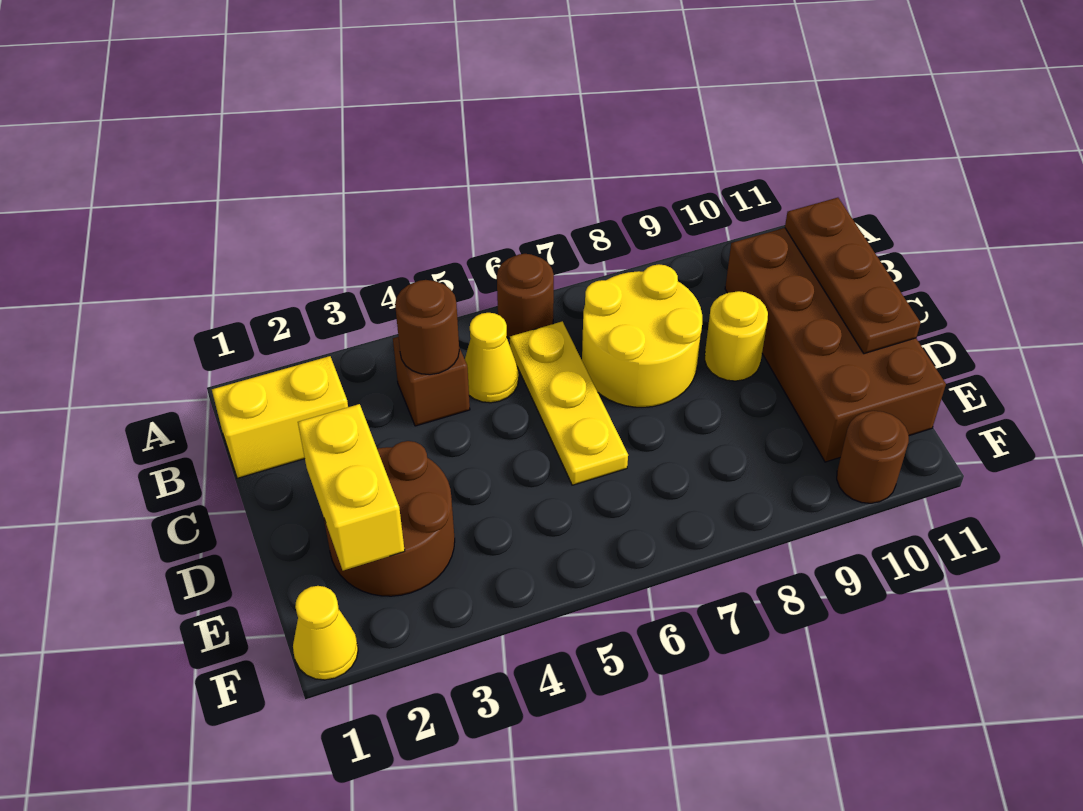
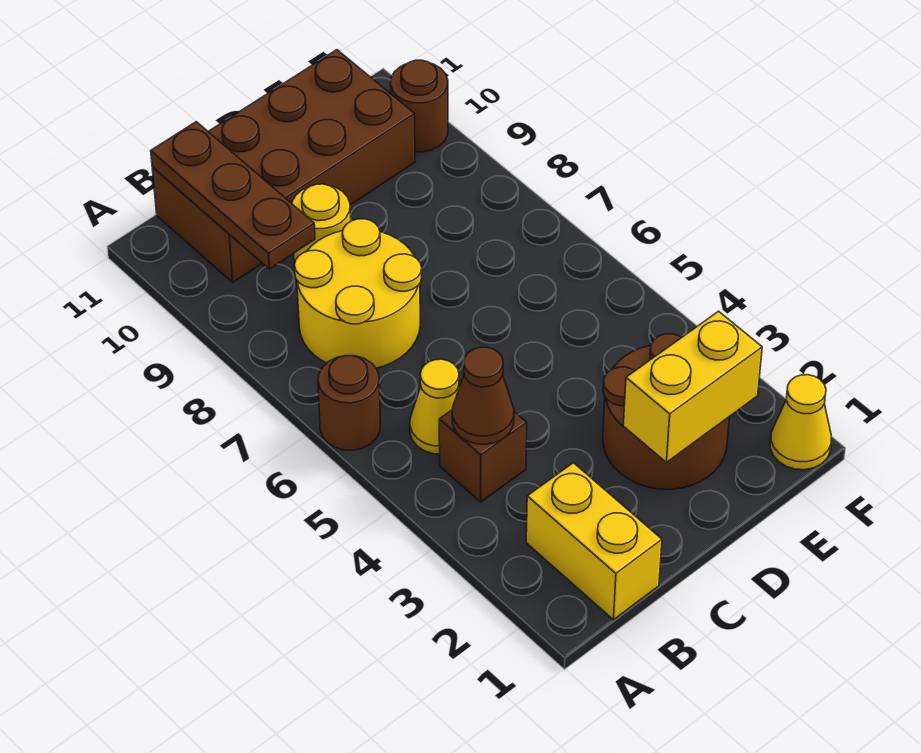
brown round brick B4 level 2 -> brown cone B4 level 2
yellow plate B6:D6 level 1 -> none
brown plate B11:D11 level 2 -> brown plate B9:B11 level 2

